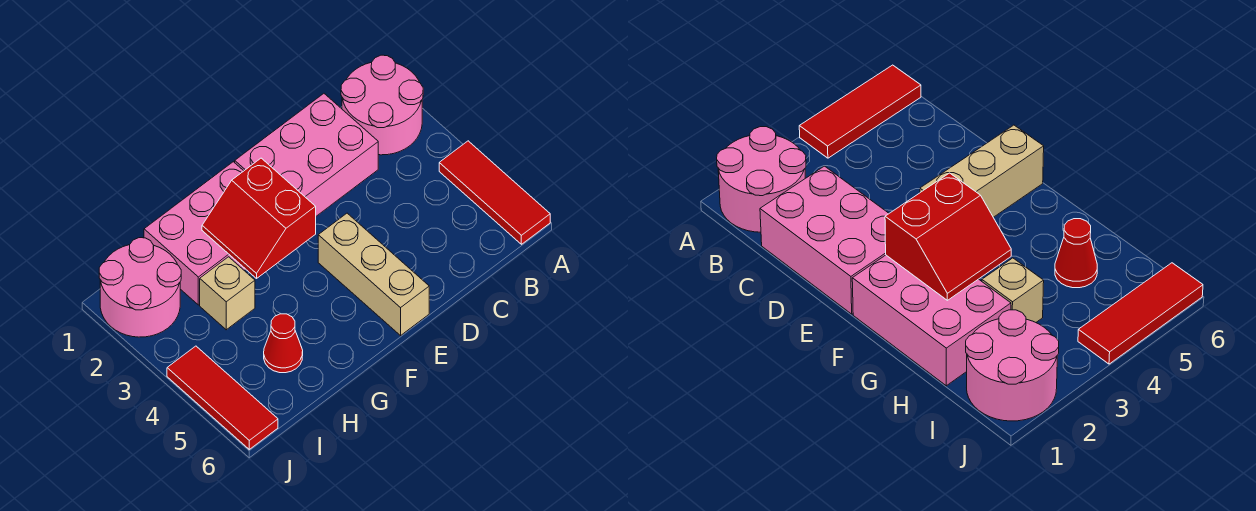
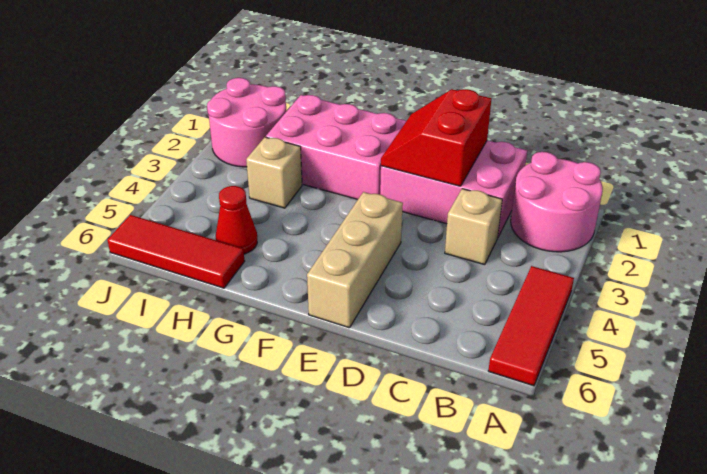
none -> tan brick C3 level 1
red slope F2:G3 level 2 top F -> red slope D1:E2 level 2 top D
red tile J4:J6 level 1 -> red tile H6:J6 level 1

